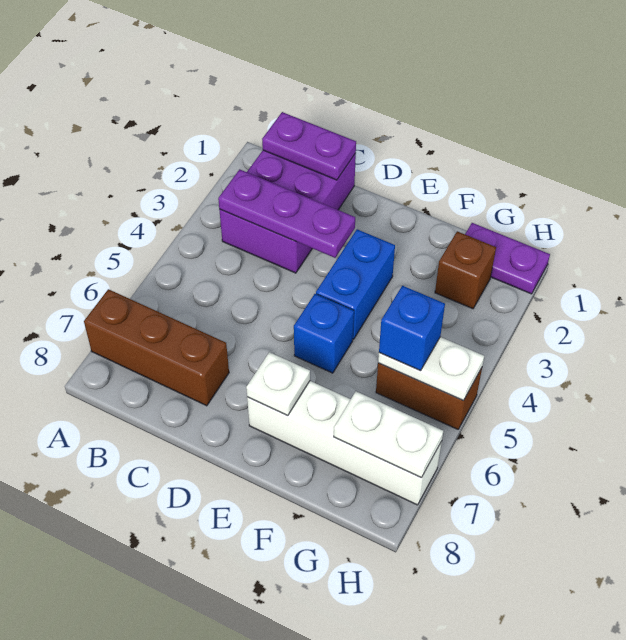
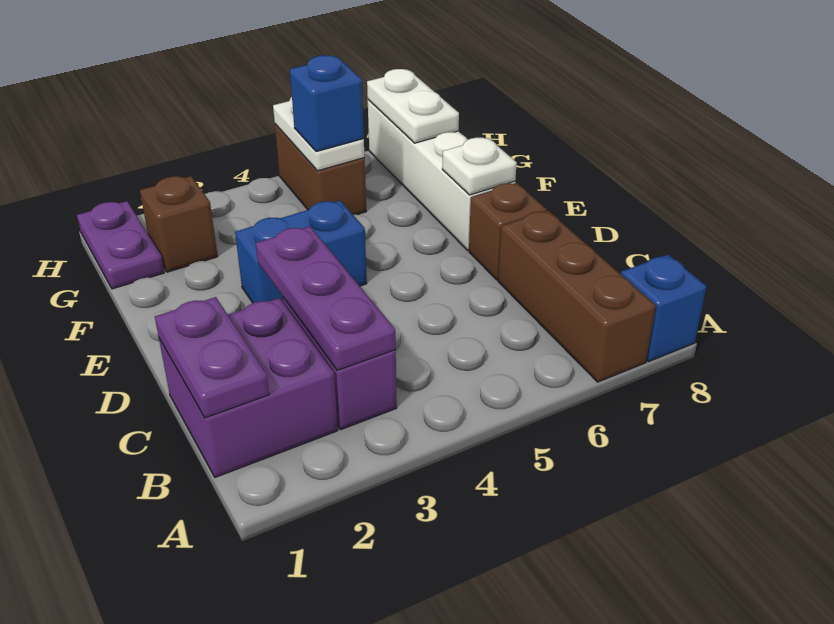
none -> brown brick D7 level 1
blue brick E5 level 1 -> blue brick A8 level 1

